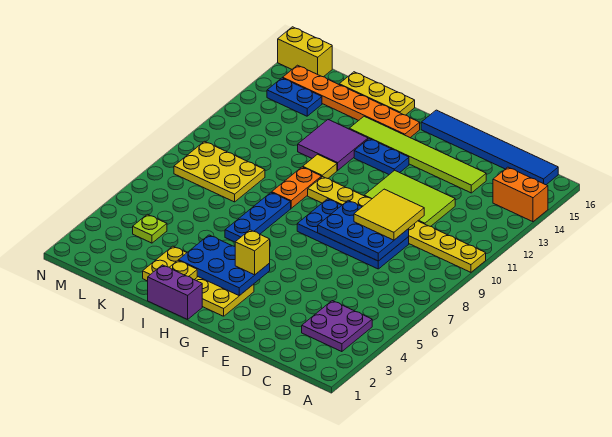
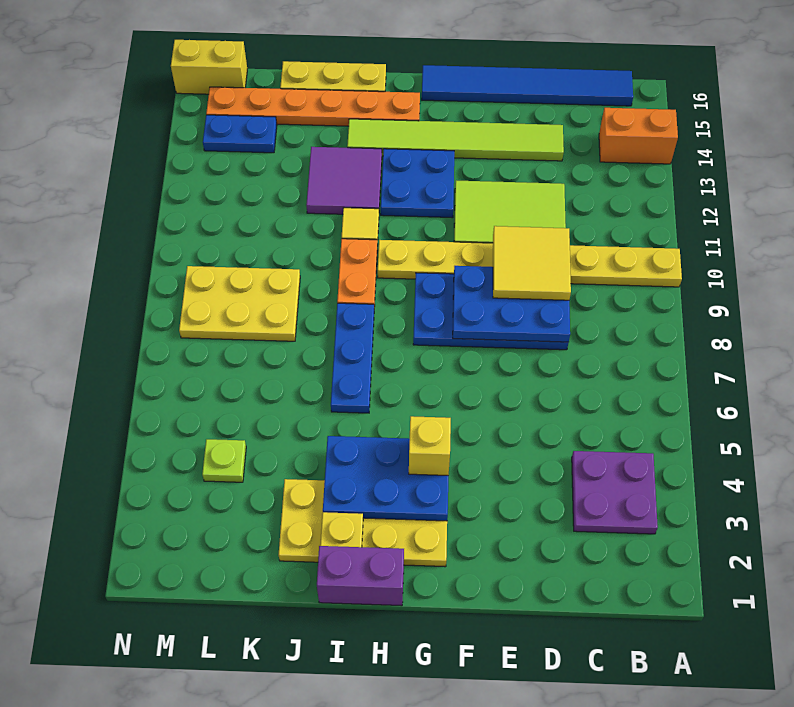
blue plate G13:H13 level 1 -> blue plate G12:H13 level 1

